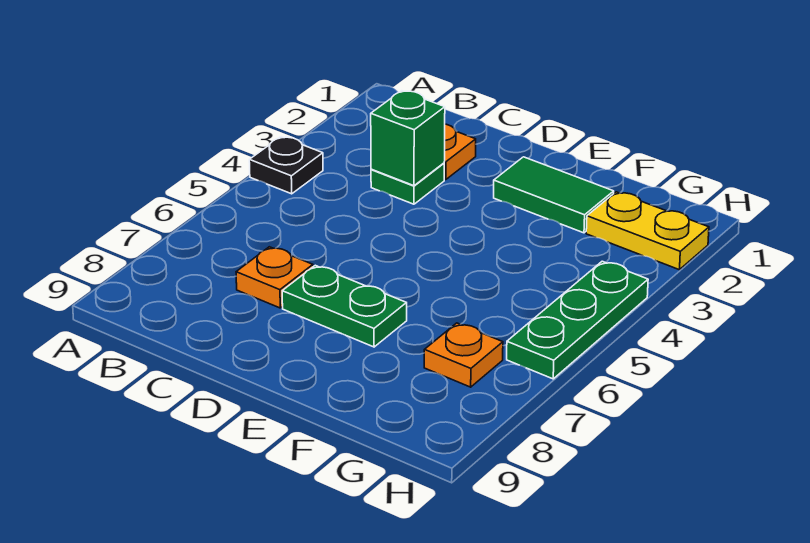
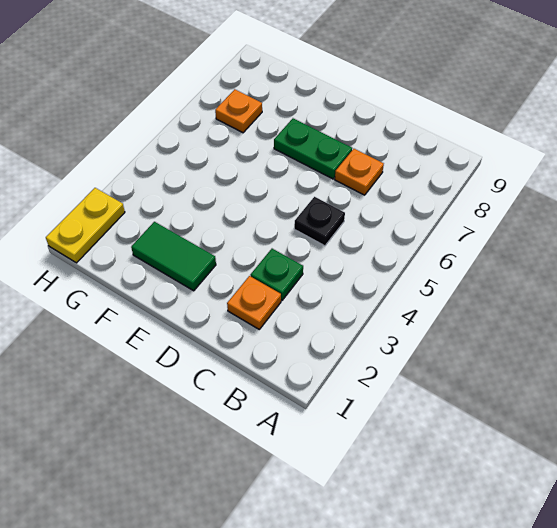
black plate A4 level 1 -> black plate C5 level 1
green brick C3 level 2 -> none
yellow plate G2:H2 level 1 -> yellow plate H1:H2 level 1
green plate H4:H6 level 1 -> none

